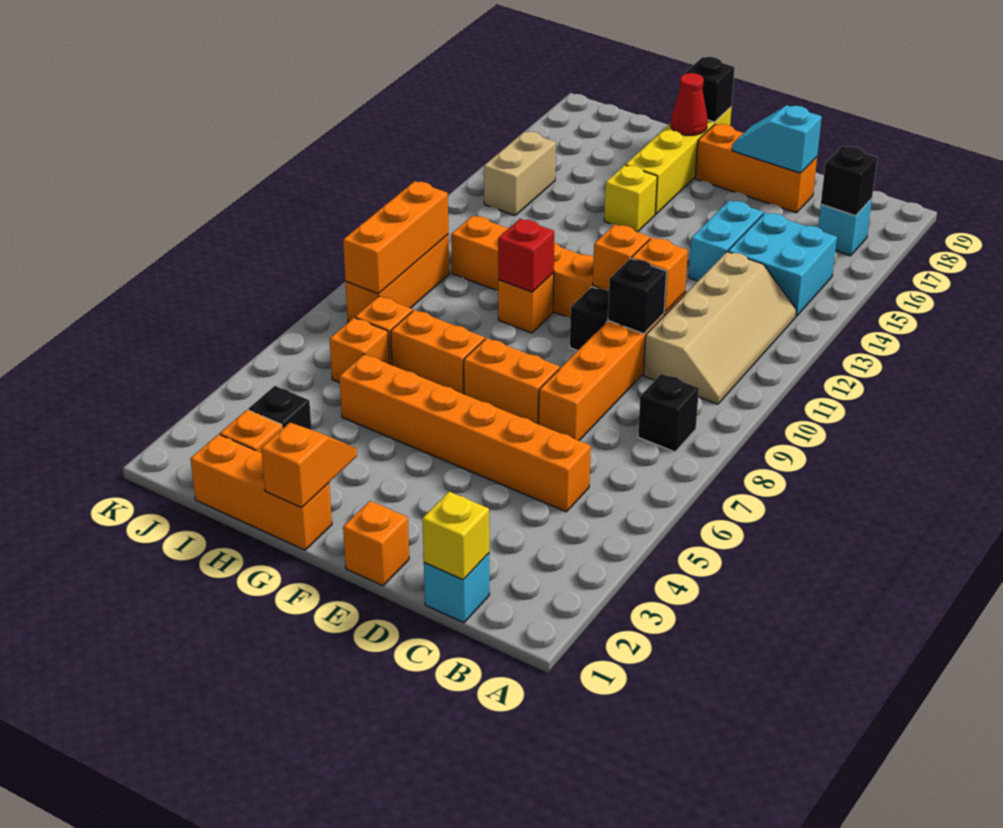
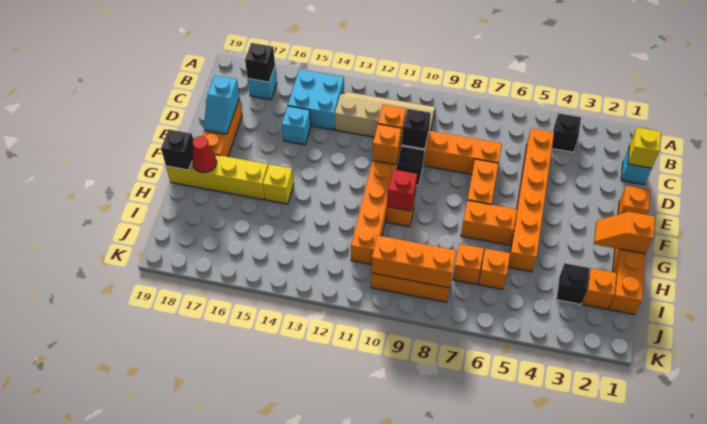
black brick B8 level 1 -> black brick B4 level 1
cyan brick D14:D15 level 1 -> cyan brick D15 level 1
orange brick G7:H7 level 1 -> orange brick G6:G7 level 1
tan brick J14:J15 level 1 -> none

